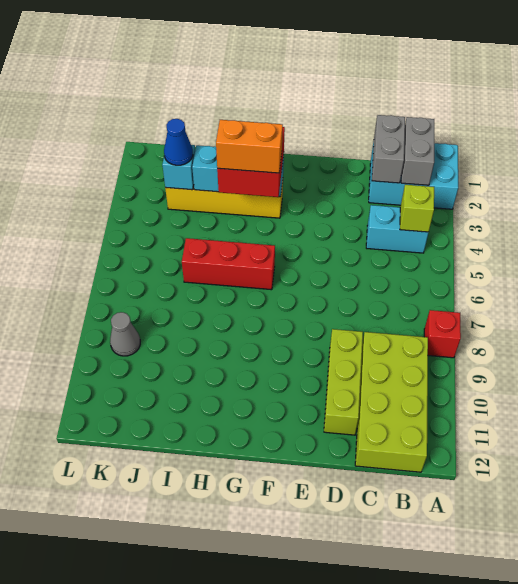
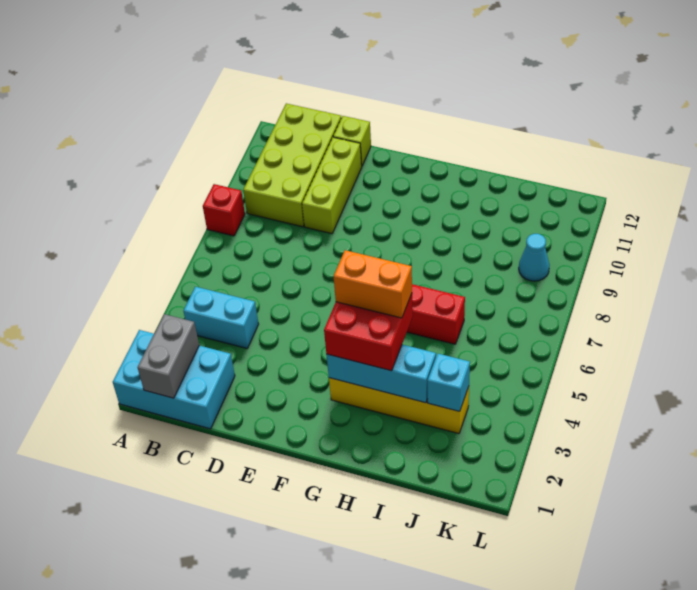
lime brick B4 level 2 -> lime brick D12 level 1
grey brick C1:C2 level 2 -> none
blue cone J3 level 3 -> none
grey cone K9 level 1 -> cyan cone K9 level 1

